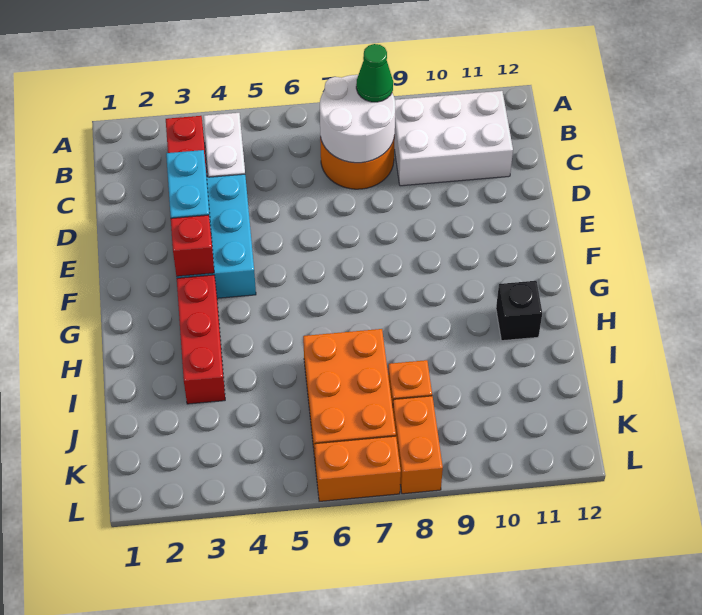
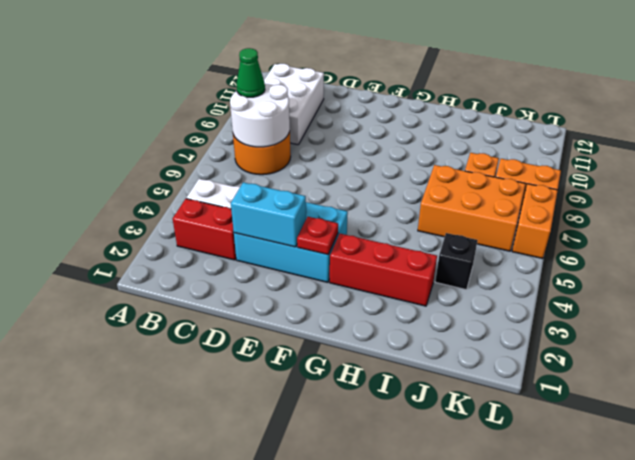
red brick F3 level 2 -> red plate F3 level 2
black brick H11 level 1 -> black brick J4 level 1

